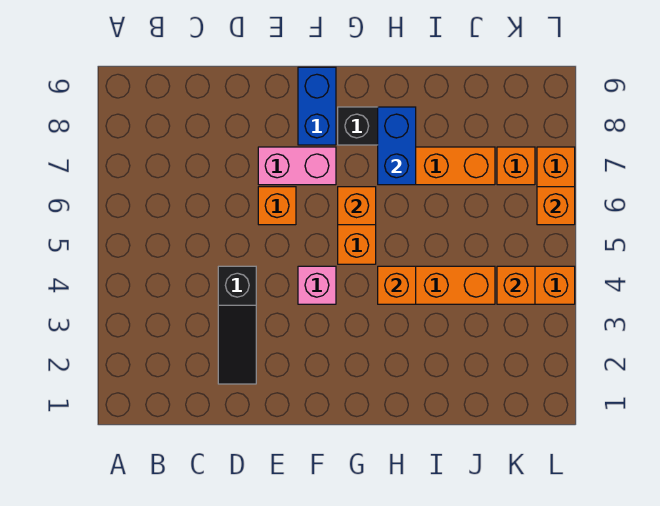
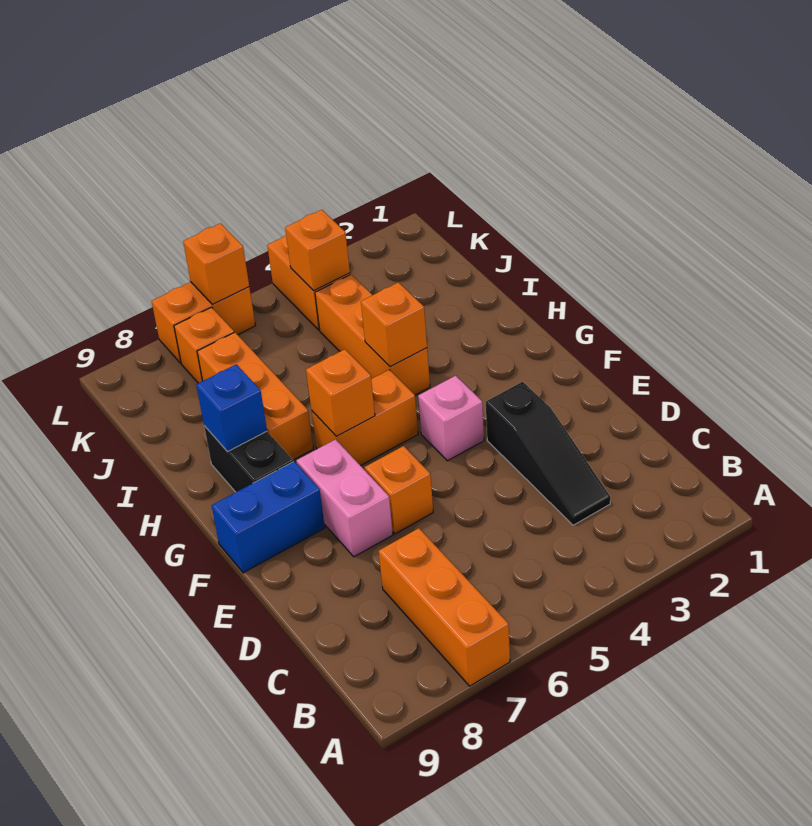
none -> orange brick A7:C7 level 1
black slope D2:D4 level 1 top 4 -> black slope C3:E3 level 1 top E
blue brick H7:H8 level 2 -> blue brick H8 level 2

